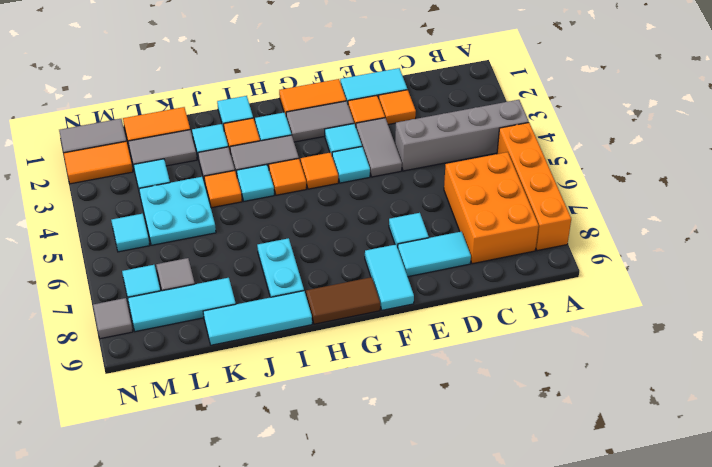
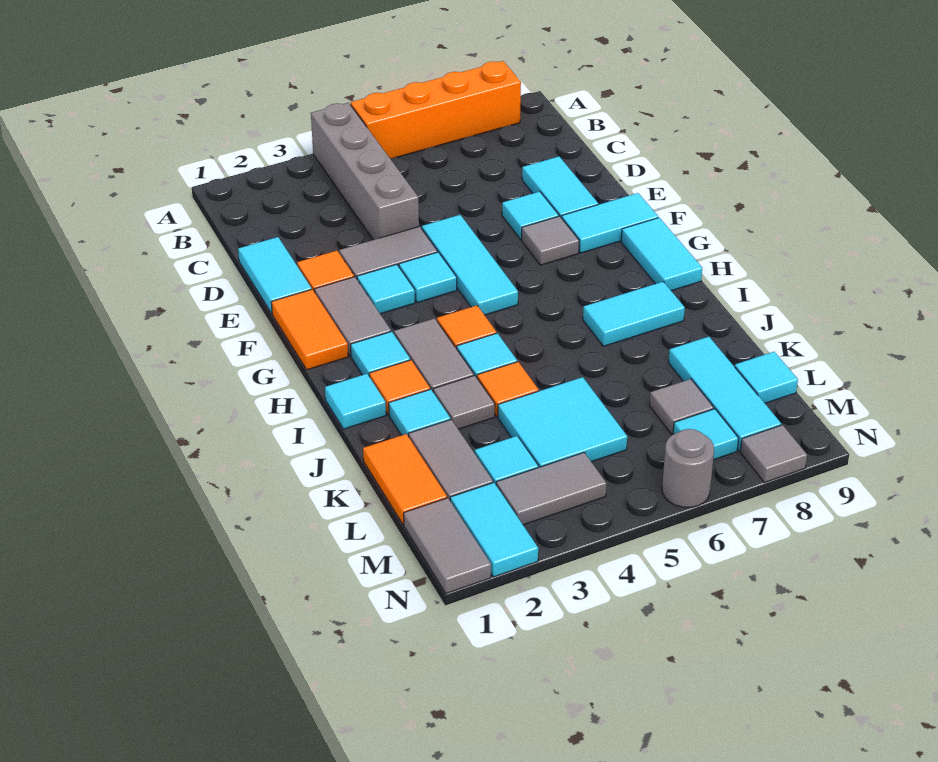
orange brick B6:C8 level 1 -> none
orange tile D2 level 1 -> none
none -> grey tile F7 level 1
orange tile G4 level 1 -> none
brown tile G9:H9 level 1 -> cyan tile G9:H9 level 1
cyan plate I7:I8 level 1 -> cyan tile I7:I8 level 1
cyan tile I9:K9 level 1 -> cyan tile E5:G5 level 1
cyan plate K4:L5 level 1 -> cyan tile K4:L5 level 1
orange tile M2:N2 level 1 -> cyan tile M2:N2 level 1
none -> grey tile M3:M4 level 1
cyan tile M5 level 1 -> cyan tile L9 level 1
none -> grey round brick N6 level 1

